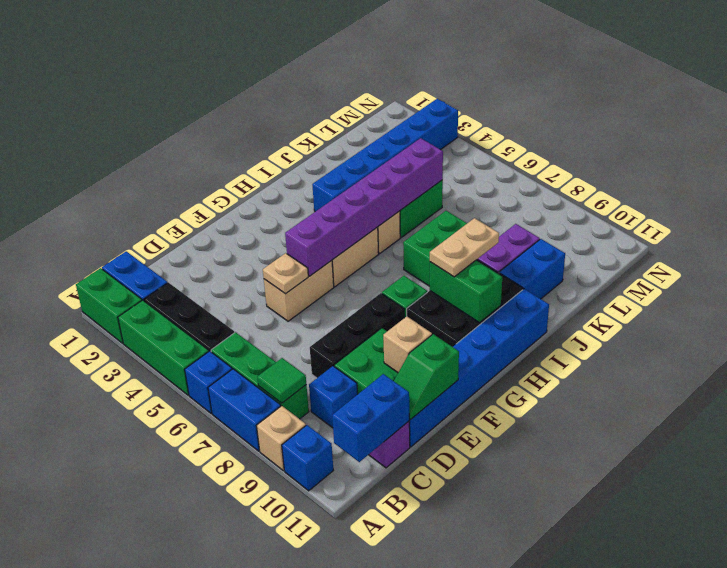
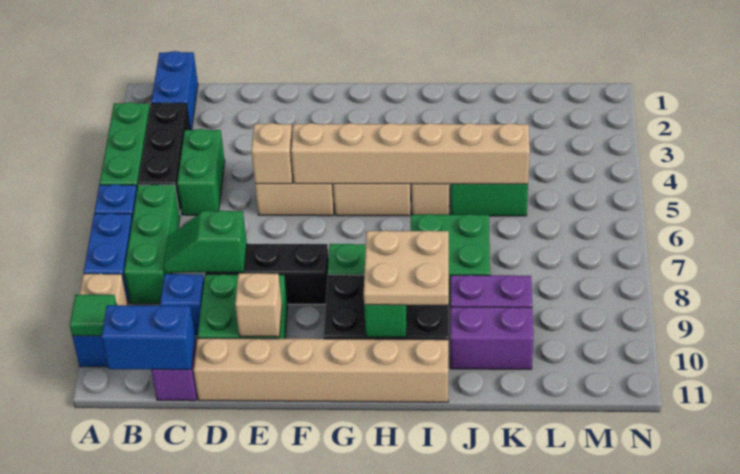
green brick A1:A2 level 1 -> green brick C4:C5 level 1
green tile B8 level 2 -> green tile A10 level 2
blue brick D11:I11 level 1 -> tan brick D11:I11 level 1
green slope D11:E11 level 2 top E -> green slope C8:D8 level 2 top D
tan plate E5 level 2 -> tan brick E5 level 2
purple brick F5:K5 level 2 -> tan brick F5:K5 level 2
tan plate H9:I9 level 3 -> tan plate H9:I10 level 3
blue brick I3:N3 level 1 -> none
blue brick J10:K10 level 1 -> purple brick J10:K10 level 1

